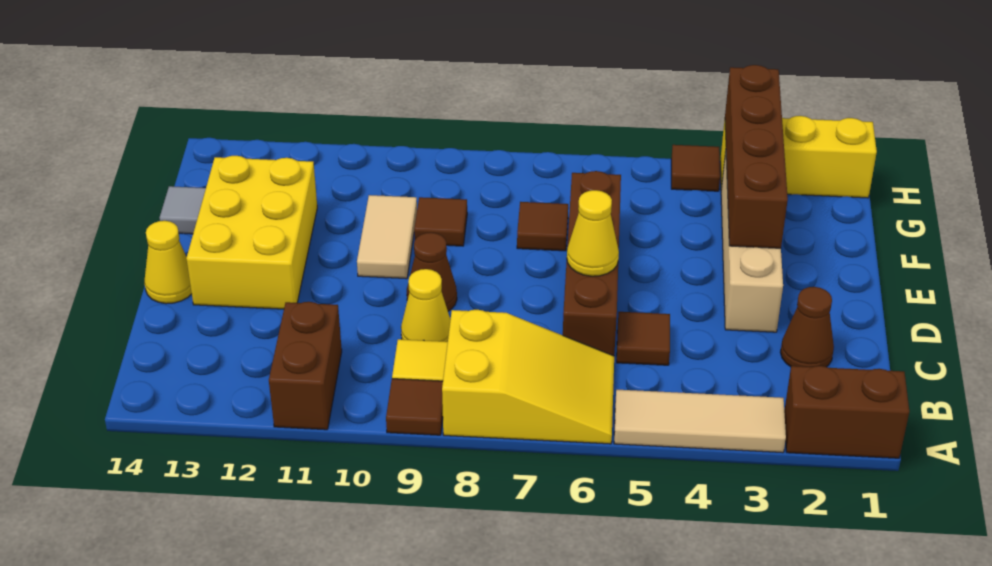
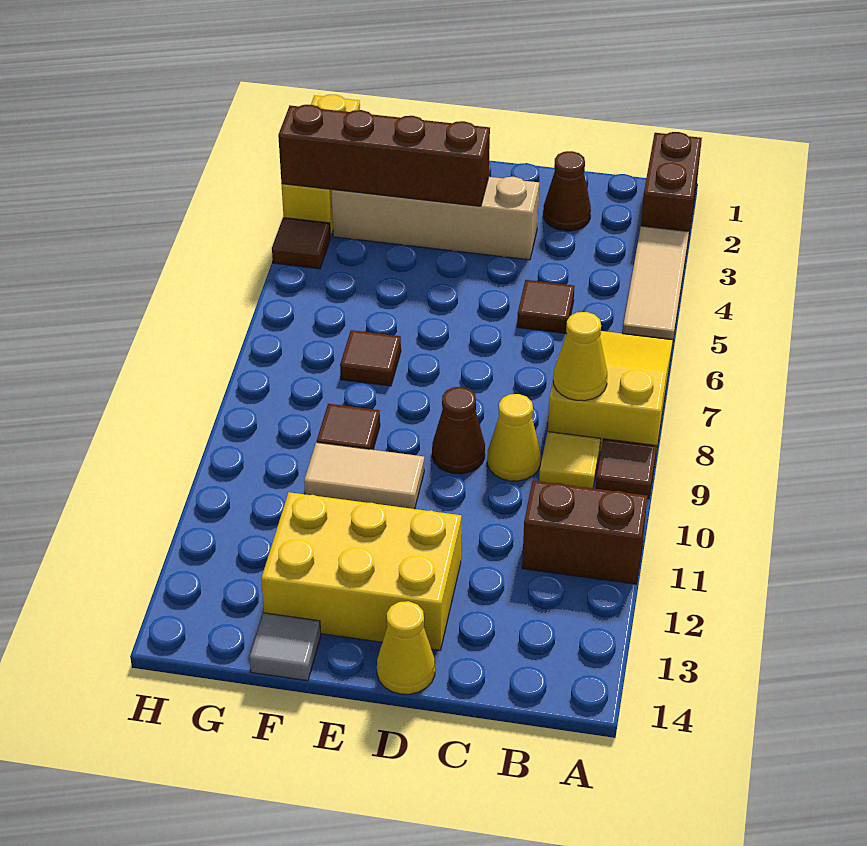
brown brick C6:F6 level 1 -> none
yellow cone D6 level 2 -> yellow cone B8 level 2

